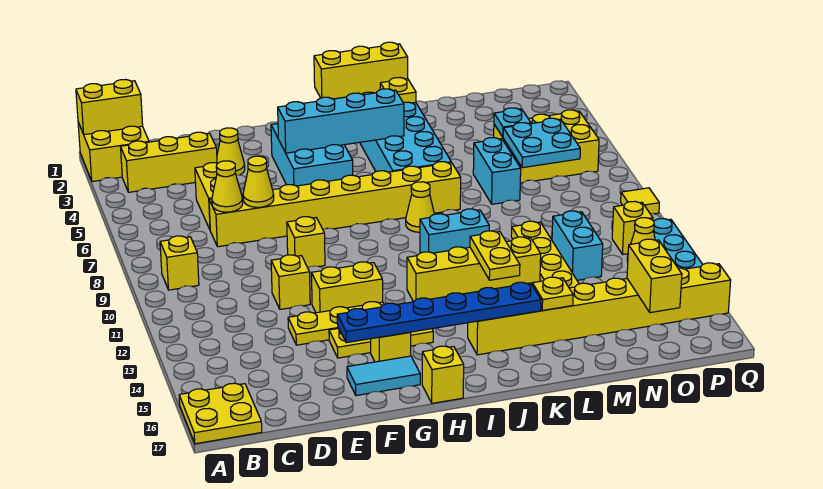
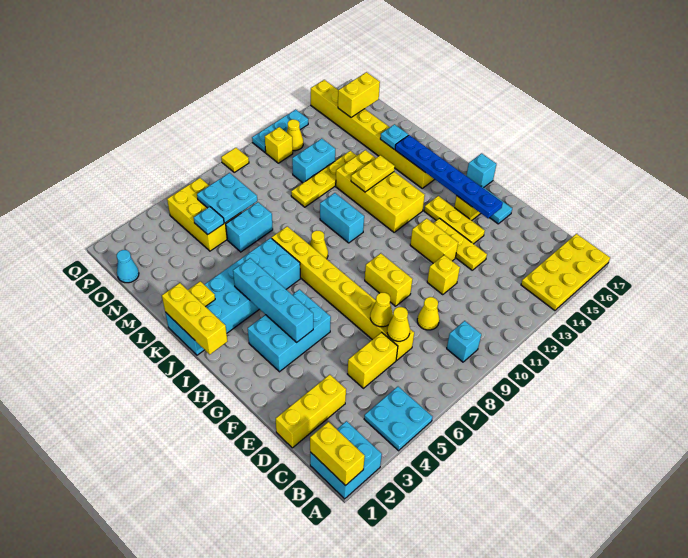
yellow brick A1:B2 level 1 -> cyan brick A1:B2 level 1
none -> cyan plate A4:B5 level 1
yellow plate A16:B17 level 1 -> yellow plate A14:B17 level 1
yellow brick B3:D3 level 1 -> yellow brick D1:D3 level 1
yellow brick B9 level 1 -> cyan brick B9 level 1
yellow cone E3 level 1 -> yellow cone D9 level 1
yellow brick F9 level 1 -> yellow brick F9:G9 level 1
yellow brick H17 level 1 -> cyan brick H17 level 1
yellow brick I12:L12 level 1 -> yellow brick I12:L13 level 1
yellow plate L15 level 2 -> cyan plate L15 level 2
none -> cyan cone O1 level 1

